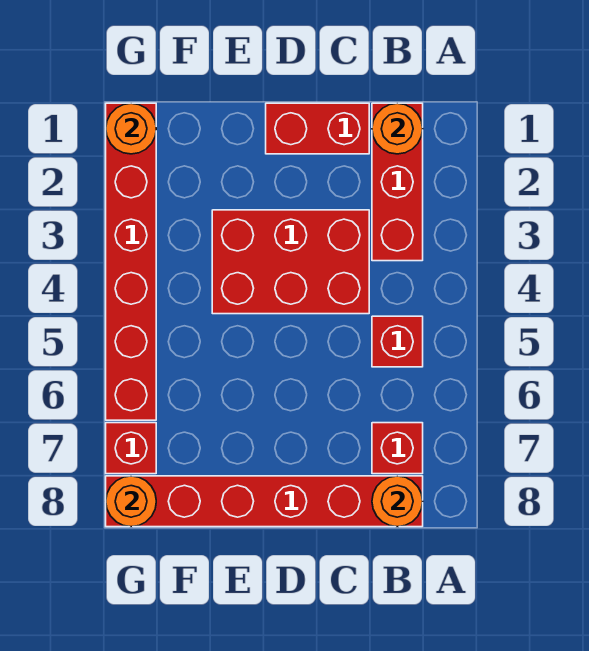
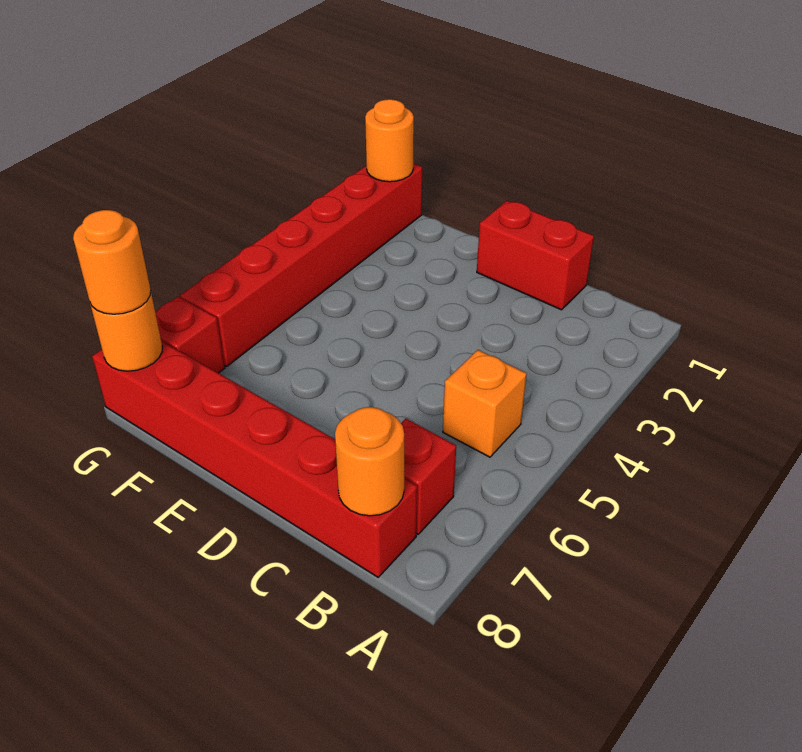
red brick B1:B3 level 1 -> none
orange round brick B1 level 2 -> orange round brick G8 level 3
red brick B5 level 1 -> orange brick B5 level 1
red brick C3:E4 level 1 -> none

